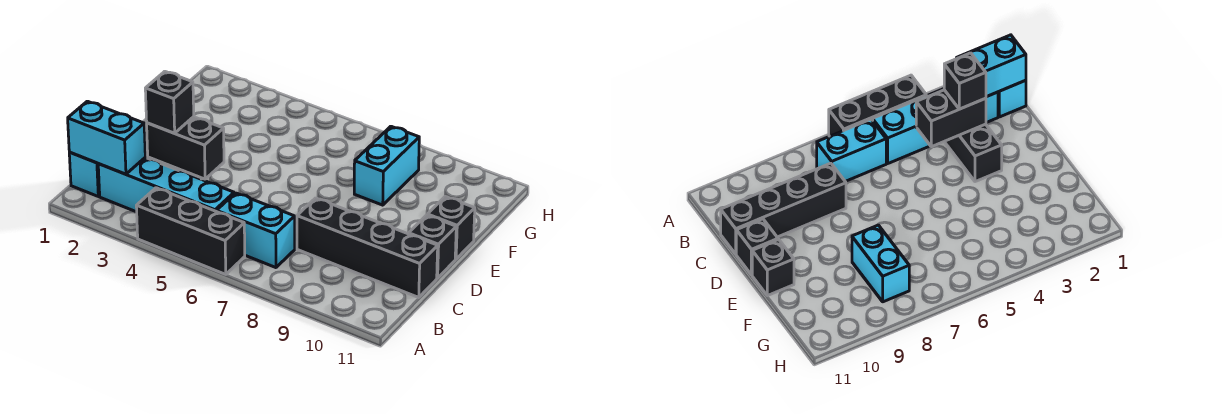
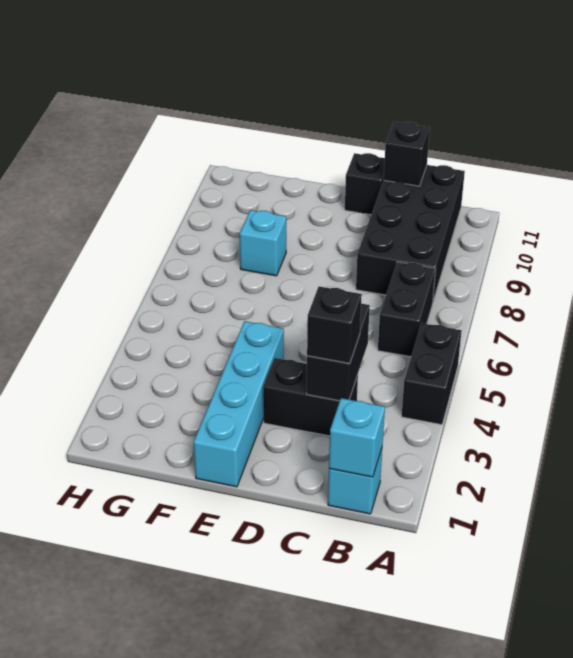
black brick A4:A6 level 1 -> black brick A4:A5 level 1
cyan brick B1:B2 level 2 -> cyan brick B1 level 2
cyan brick B2:B5 level 1 -> cyan brick E1:E4 level 1
cyan brick B6:B7 level 1 -> black brick B6:B7 level 1
black brick C8:C11 level 1 -> black brick B8:C11 level 1
black brick E11 level 1 -> black brick C11 level 2
cyan brick F8:G8 level 1 -> cyan brick F8 level 1

